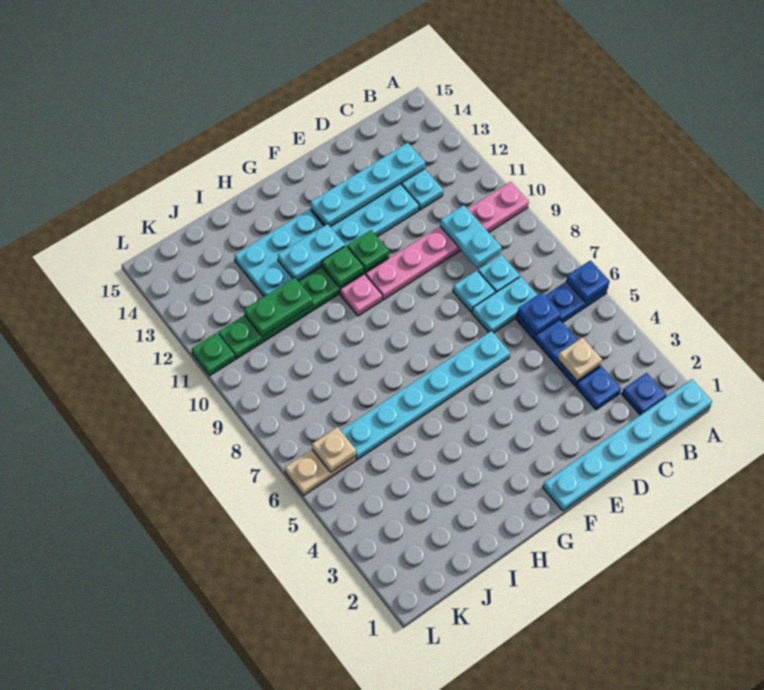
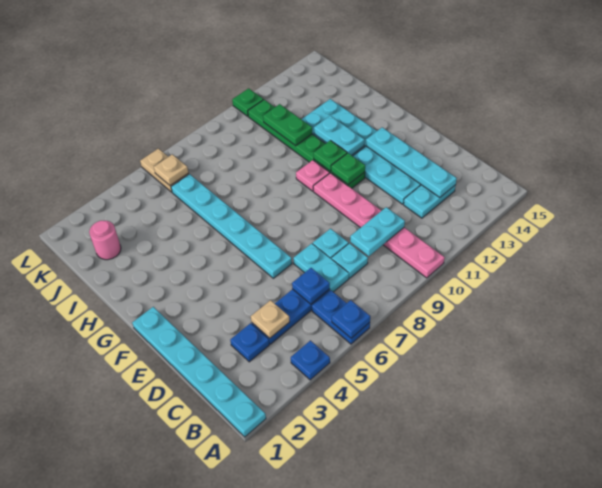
blue plate B2 level 1 -> blue plate A4 level 1
none -> pink round brick J2 level 1

